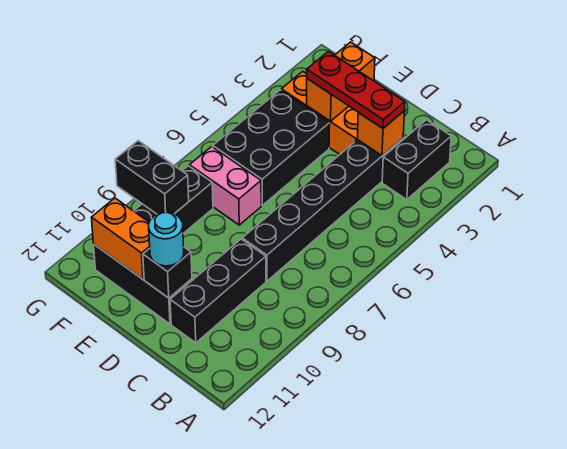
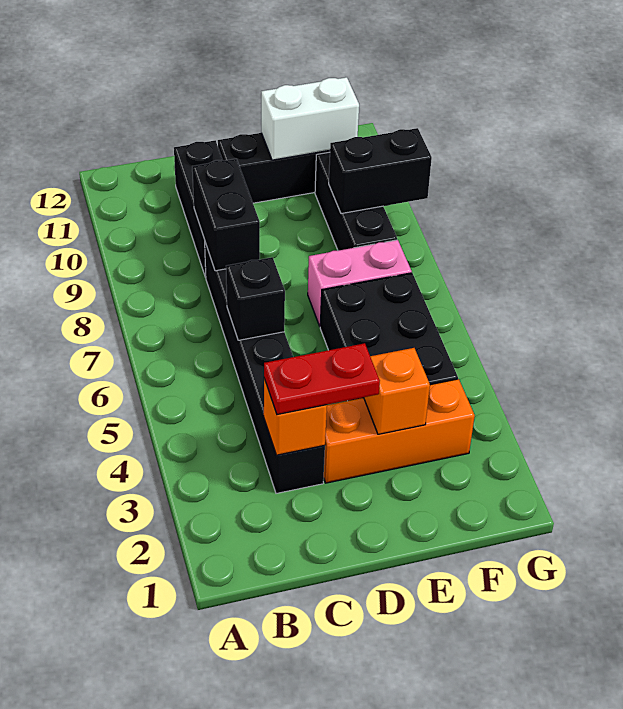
black brick B2:B3 level 1 -> black brick C8:C9 level 2
red plate C3:E3 level 3 -> red plate C3:D3 level 3
black brick D11 level 2 -> black brick C6 level 2
cyan round brick D11 level 3 -> none
orange brick E2:E3 level 2 -> orange brick E3 level 2
orange brick E11:F11 level 2 -> white brick E11:F11 level 2

